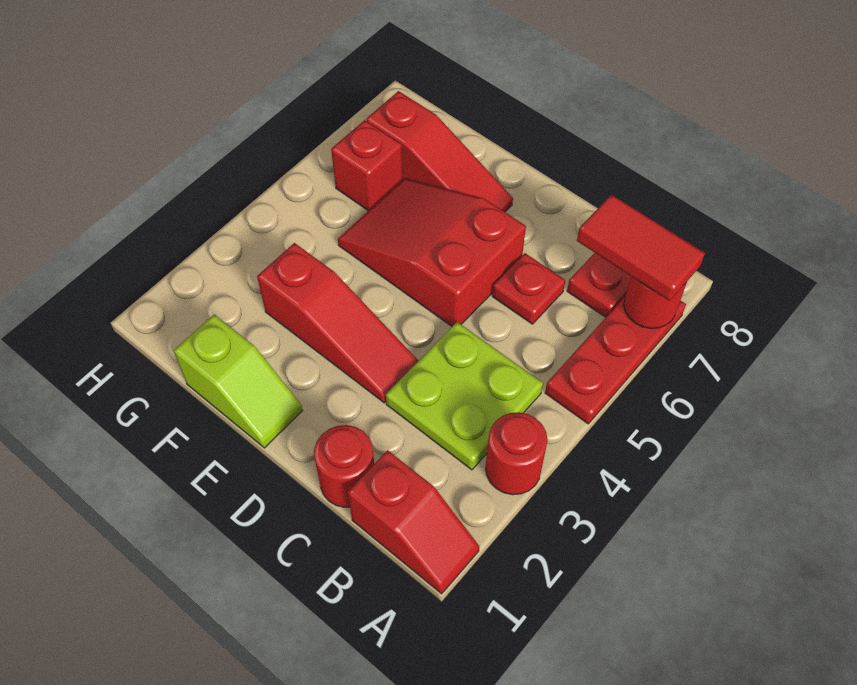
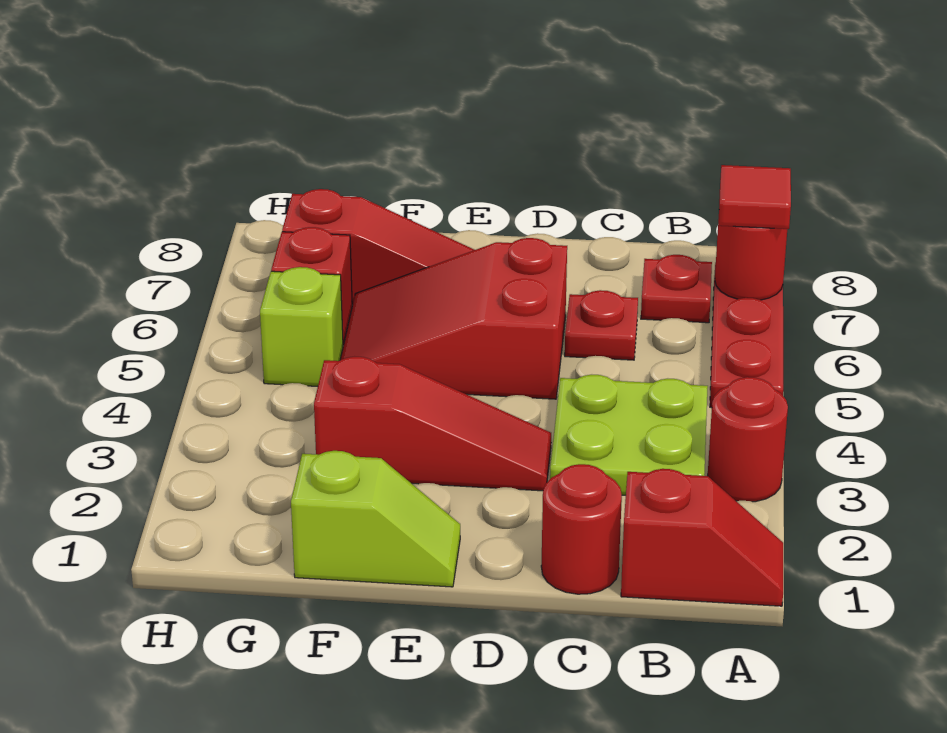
red tile A7:B7 level 3 -> red tile A7 level 3
none -> lime brick G5 level 1

